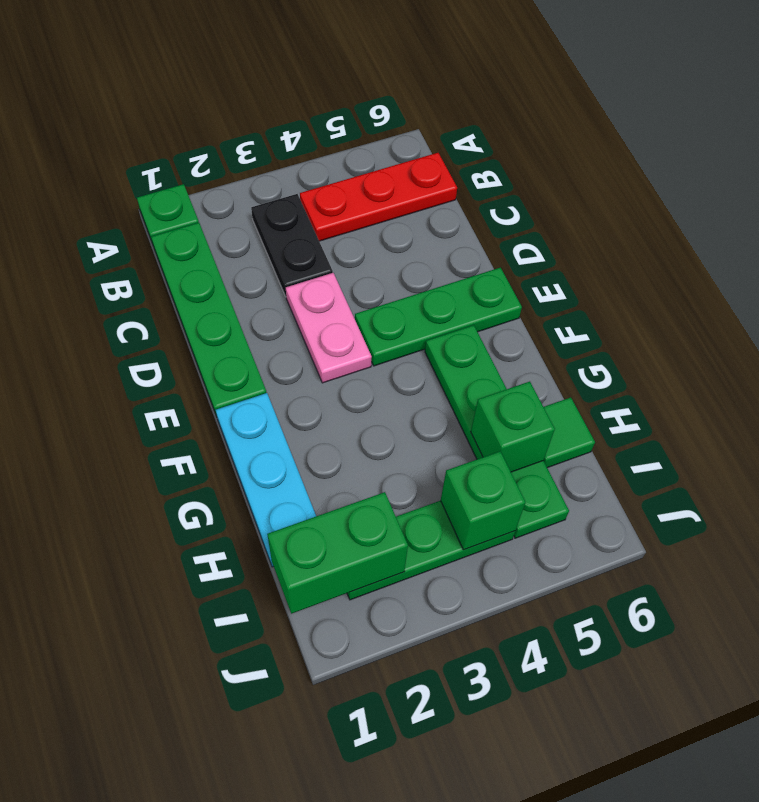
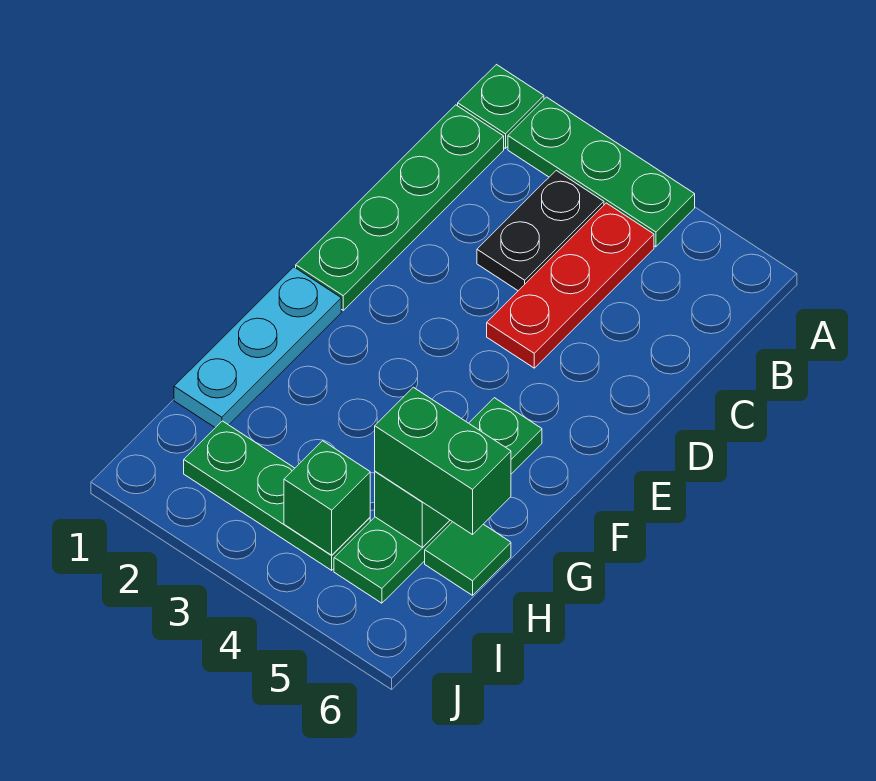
red plate B4:B6 level 1 -> red plate B4:D4 level 1
pink plate D3:E3 level 1 -> none
green plate E4:E6 level 1 -> green plate A2:A4 level 1
green brick I1:I2 level 2 -> green brick H5:H6 level 3

